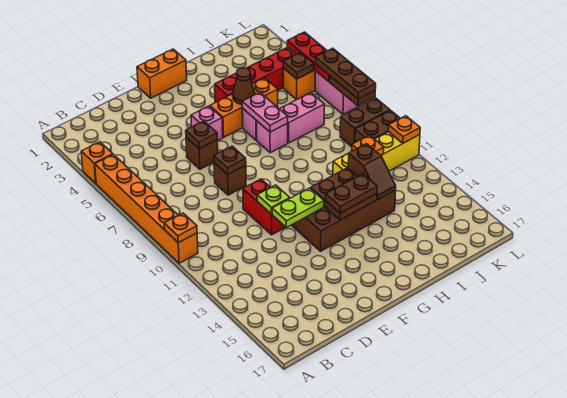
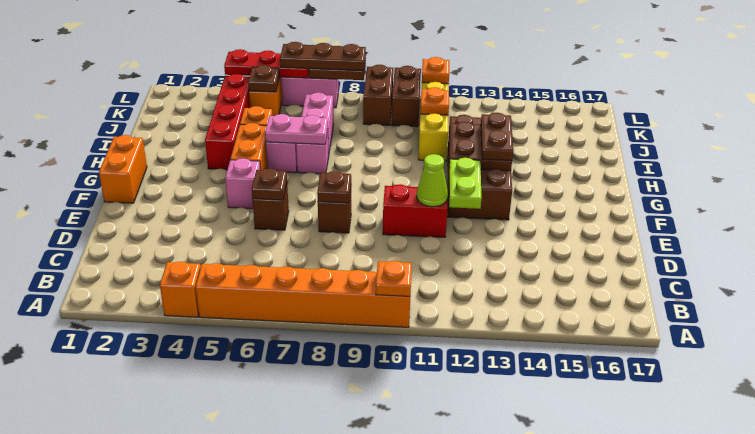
lime plate E11 level 2 -> lime cone E11 level 2
brown cone H5 level 2 -> none
brown slope I12:I13 level 2 top 12 -> none

